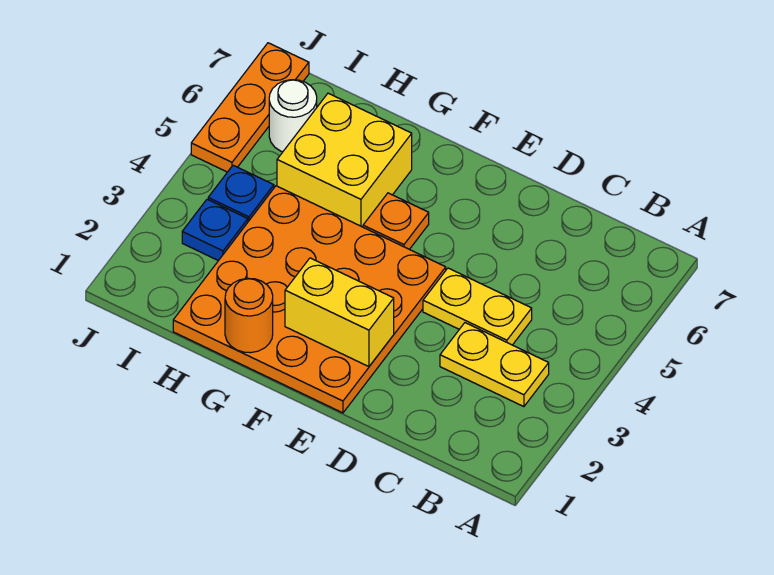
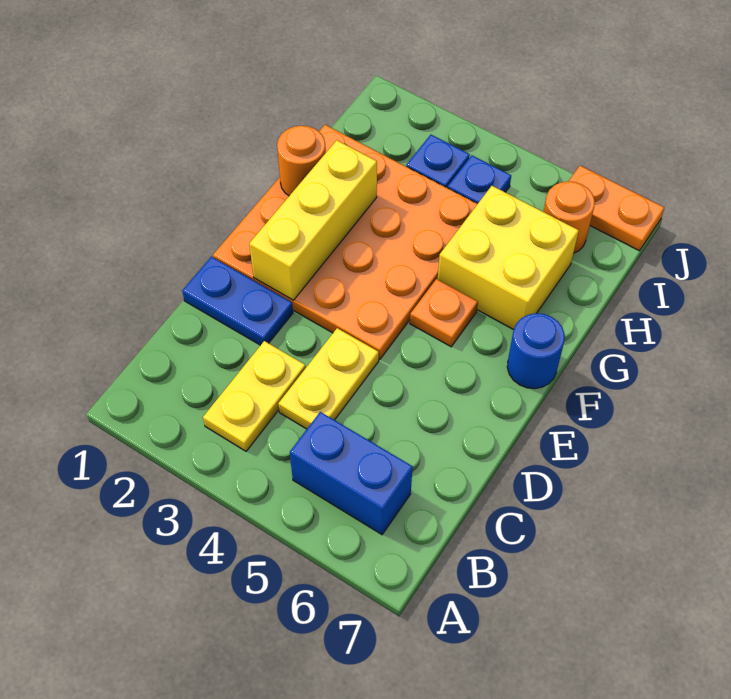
none -> blue brick B5:B6 level 1
none -> blue plate D1:D2 level 1
yellow brick E2:F2 level 2 -> yellow brick E2:G2 level 2
none -> blue round brick F7 level 1
white round brick I6 level 1 -> orange round brick I6 level 1
orange plate J5:J7 level 1 -> orange plate J6:J7 level 1

